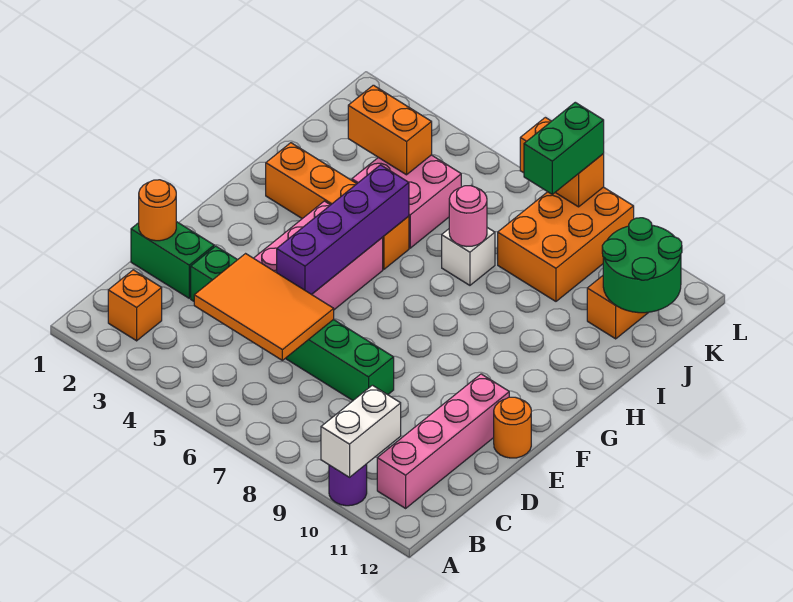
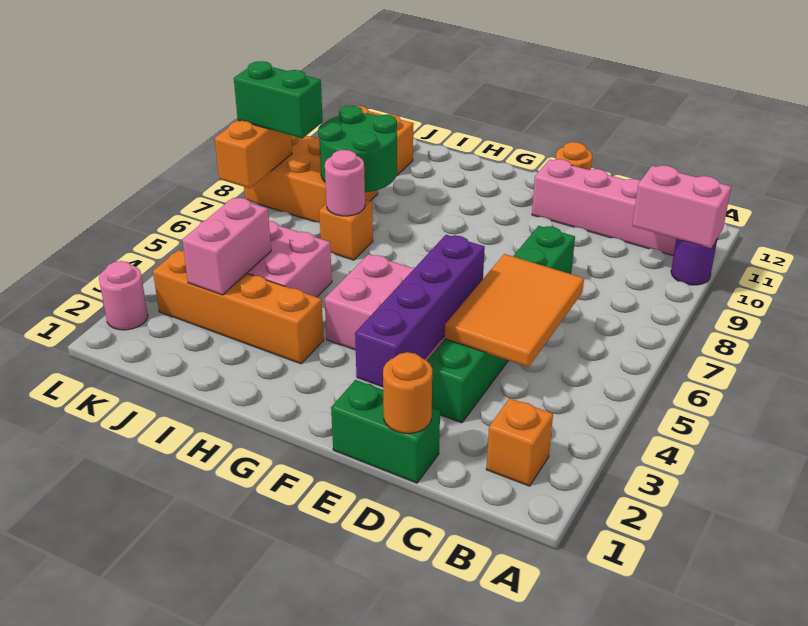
white brick A10:B10 level 2 -> pink brick A10:B10 level 2
green brick D1:D2 level 1 -> green brick D1:E1 level 1
purple brick E5:H5 level 2 -> purple brick E2:E5 level 2
orange brick H2:H5 level 1 -> orange brick H3:K3 level 1
white brick I7 level 1 -> orange brick I7 level 1
orange brick J3:J4 level 2 -> pink brick J3:J4 level 2
green round brick J11:K12 level 2 -> green round brick I8:J9 level 2
none -> pink round brick L2 level 1

